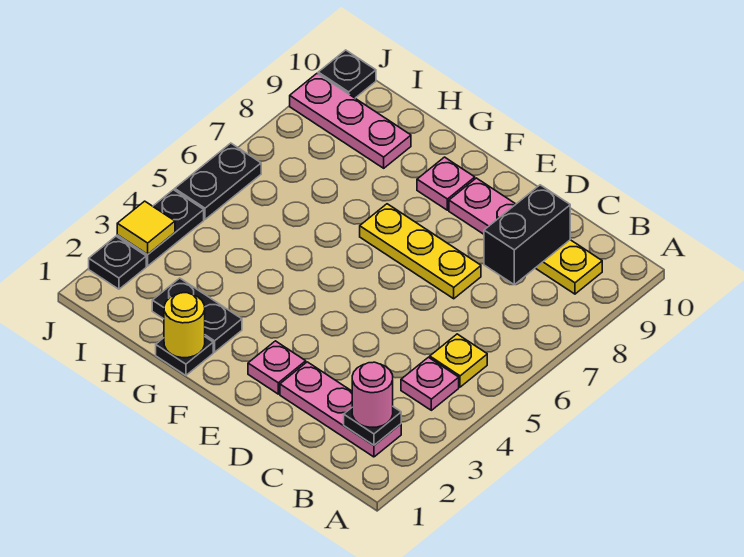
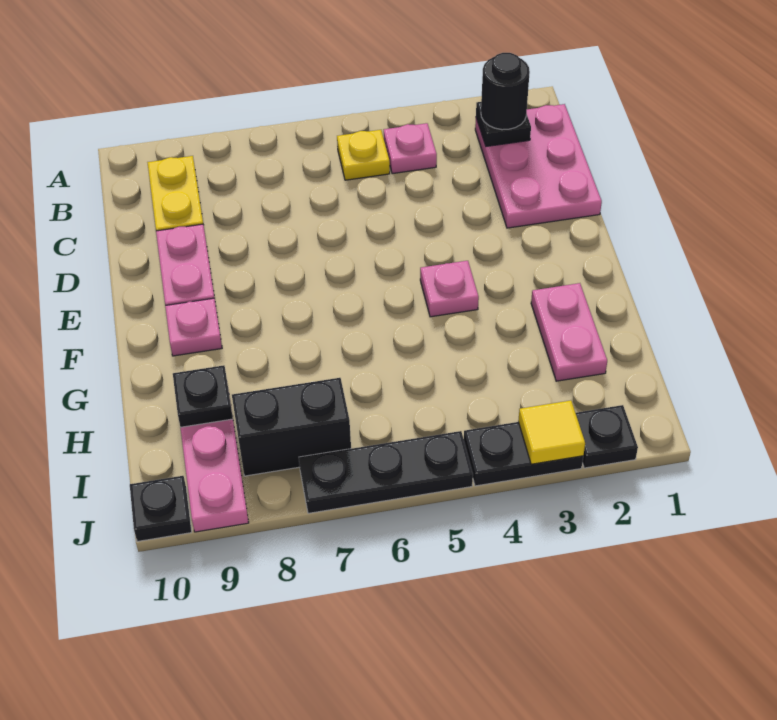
pink plate B2:D2 level 1 -> pink plate B1:D2 level 1
pink round brick B2 level 3 -> black round brick B2 level 3
black brick C8:C9 level 2 -> black brick I7:I8 level 1
yellow plate D7:F7 level 1 -> none
pink plate E2 level 1 -> pink plate F4 level 1
black plate G1 level 1 -> black plate H9 level 2
yellow round brick G1 level 2 -> none
black plate G2:H2 level 1 -> pink plate G2:H2 level 1
black plate J5:J6 level 1 -> black plate J5:J7 level 1

